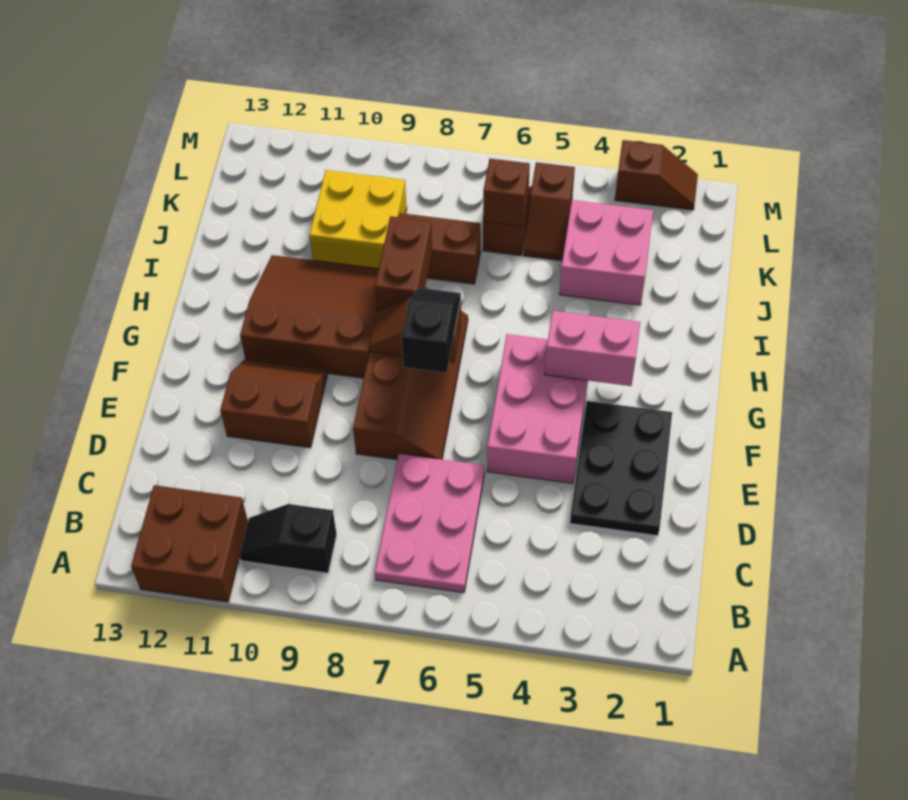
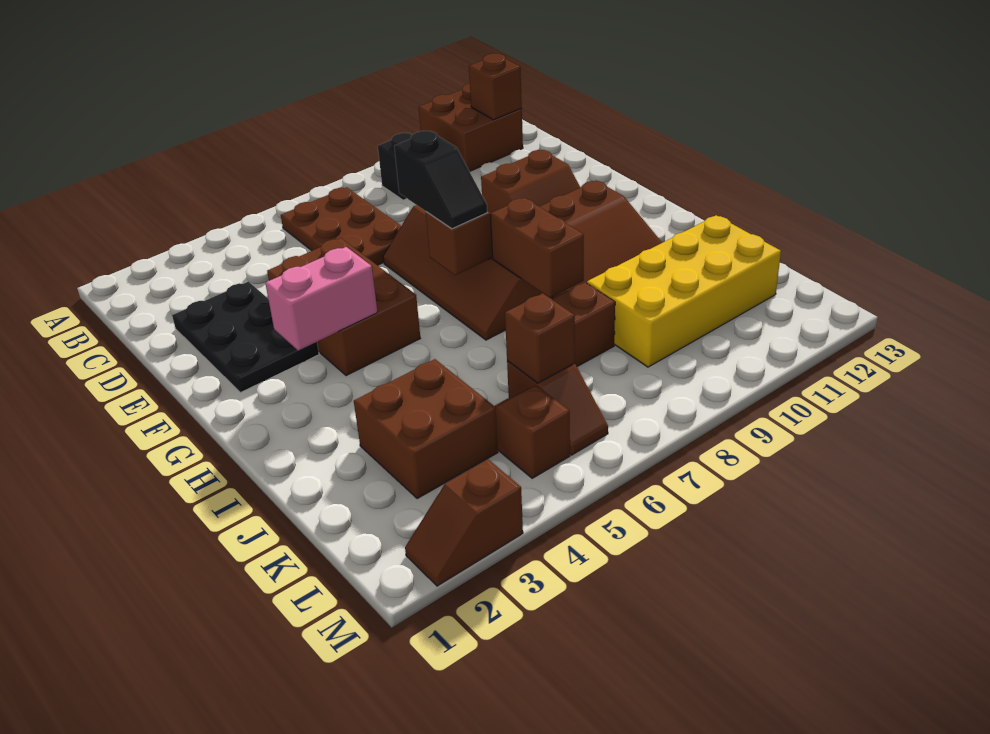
pink plate B6:D7 level 1 -> brown plate B6:D7 level 1
none -> brown brick B12 level 2
pink brick E4:G5 level 1 -> brown brick E4:G5 level 1
pink brick J3:K4 level 1 -> brown brick J3:K4 level 1
yellow brick J9:K10 level 1 -> yellow brick J9:K12 level 1

